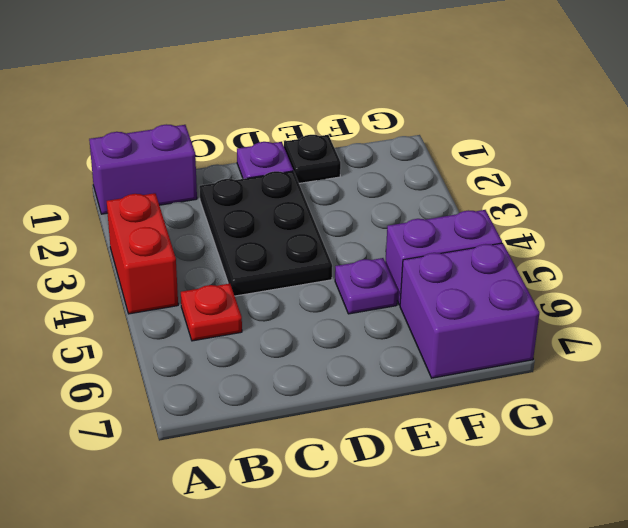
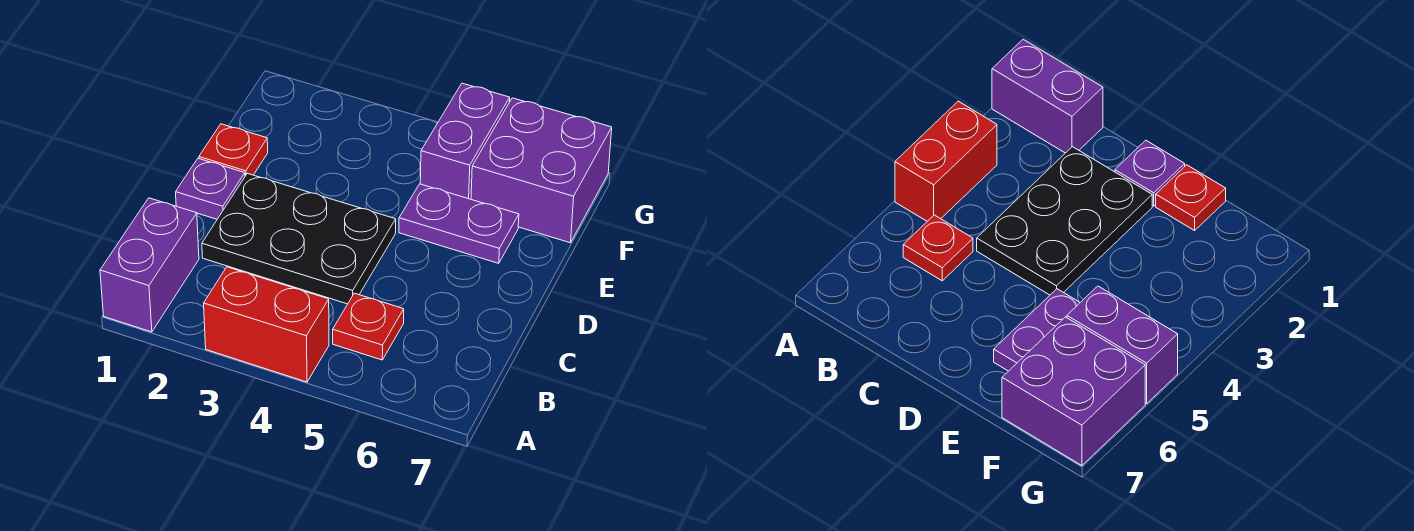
black plate E1 level 1 -> red plate E1 level 1
purple plate E5 level 1 -> purple plate E5:E6 level 1

